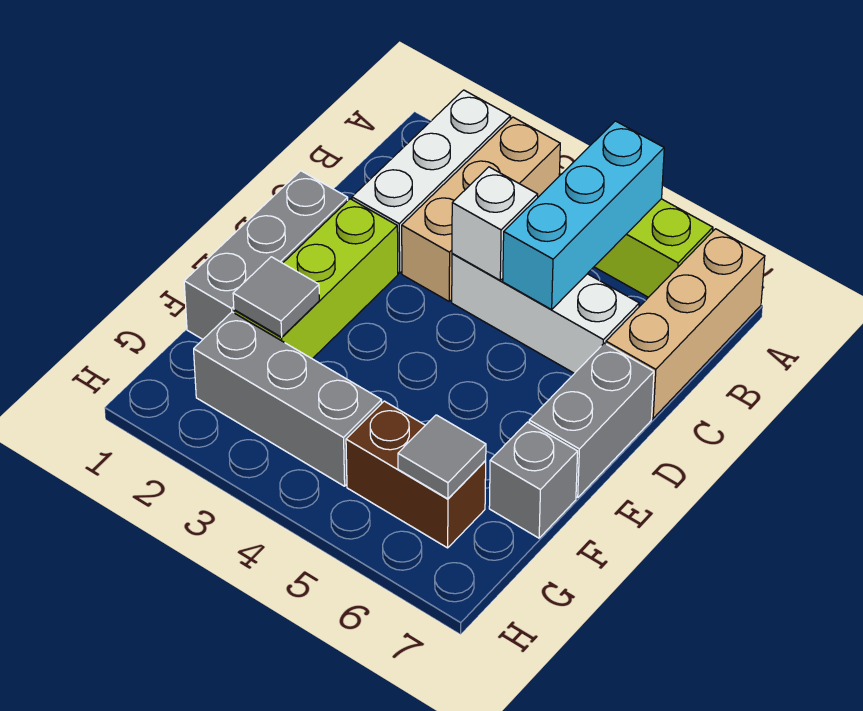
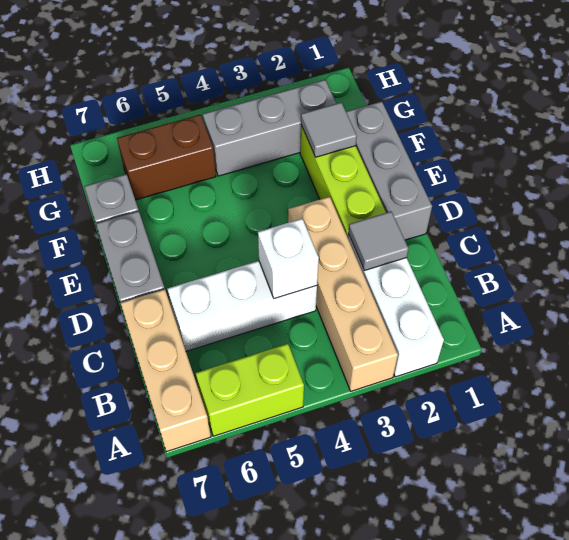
tan brick A3:C3 level 1 -> tan brick A3:D3 level 1
cyan brick A5:C5 level 2 -> none
grey tile G6 level 2 -> grey tile C2 level 2

